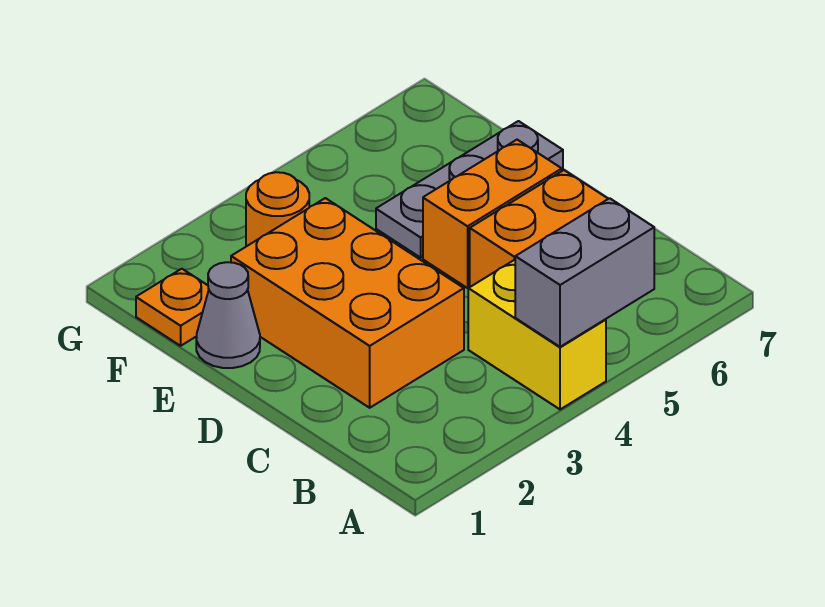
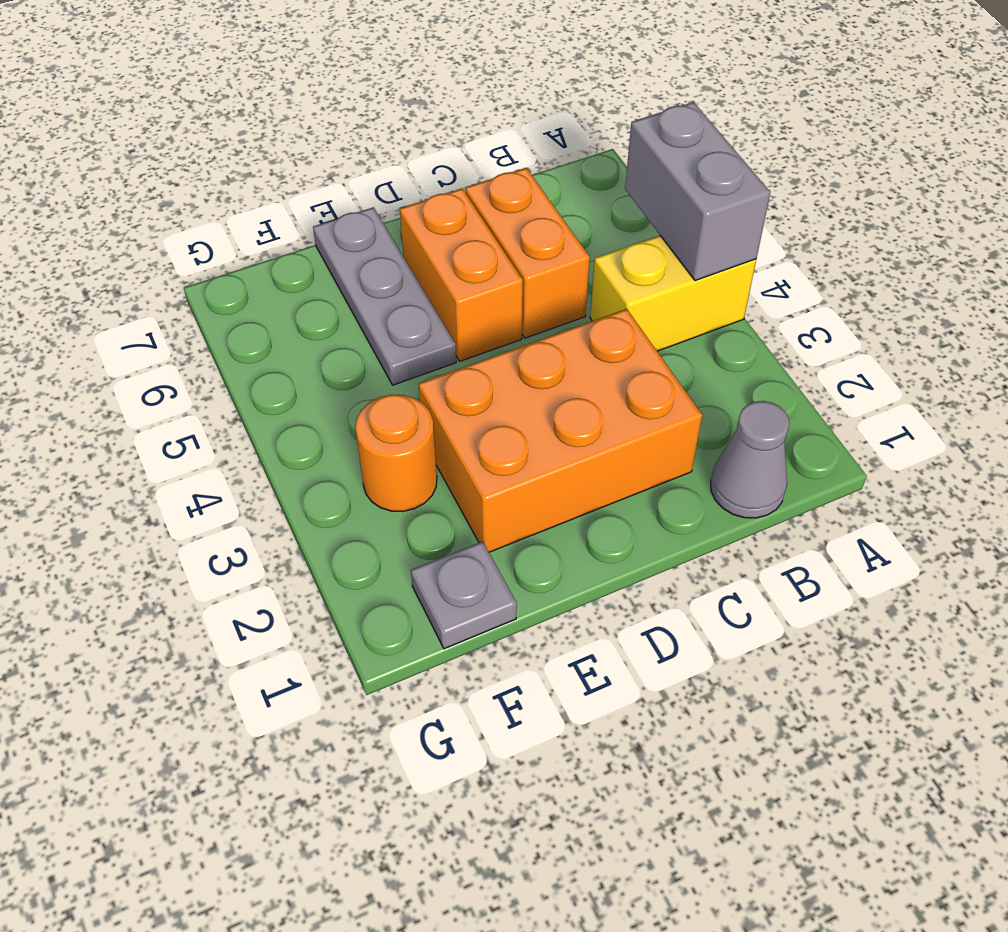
grey cone E1 level 1 -> grey cone B1 level 1
orange plate F1 level 1 -> grey plate F1 level 1

